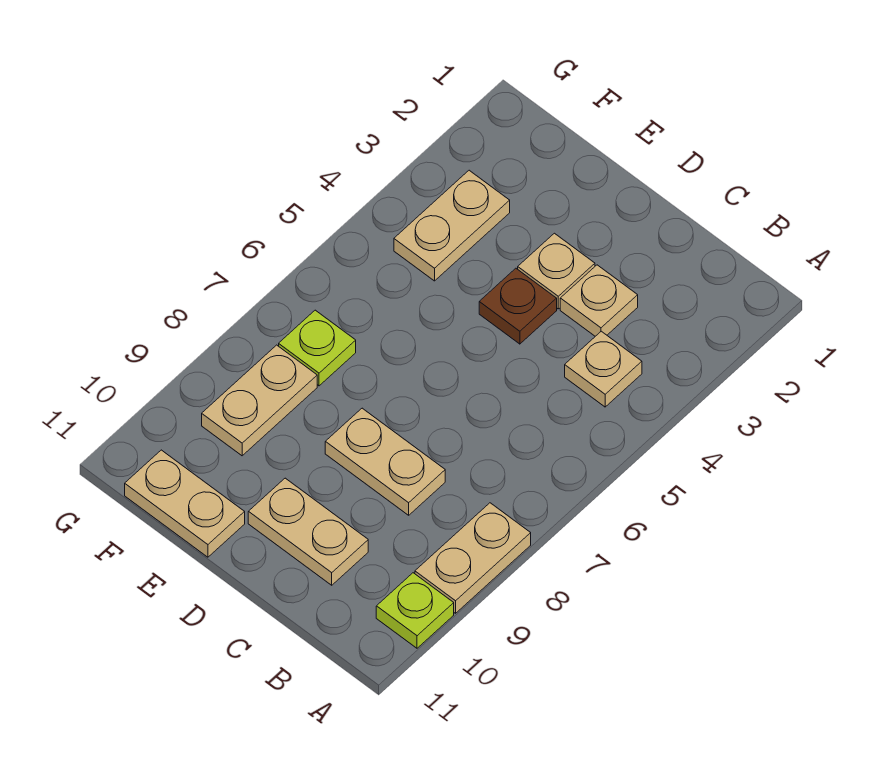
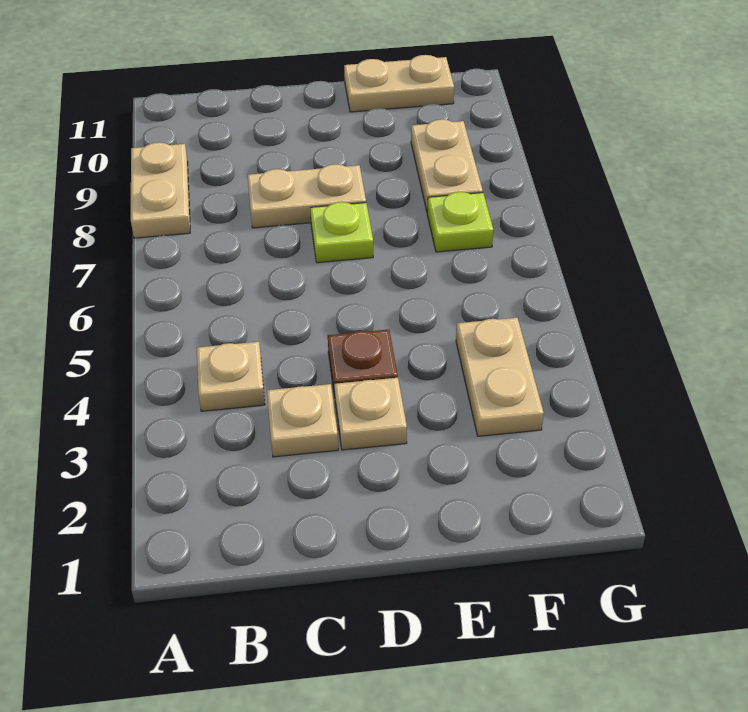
lime plate A10 level 1 -> lime plate D7 level 1
tan plate C10:D10 level 1 -> none

